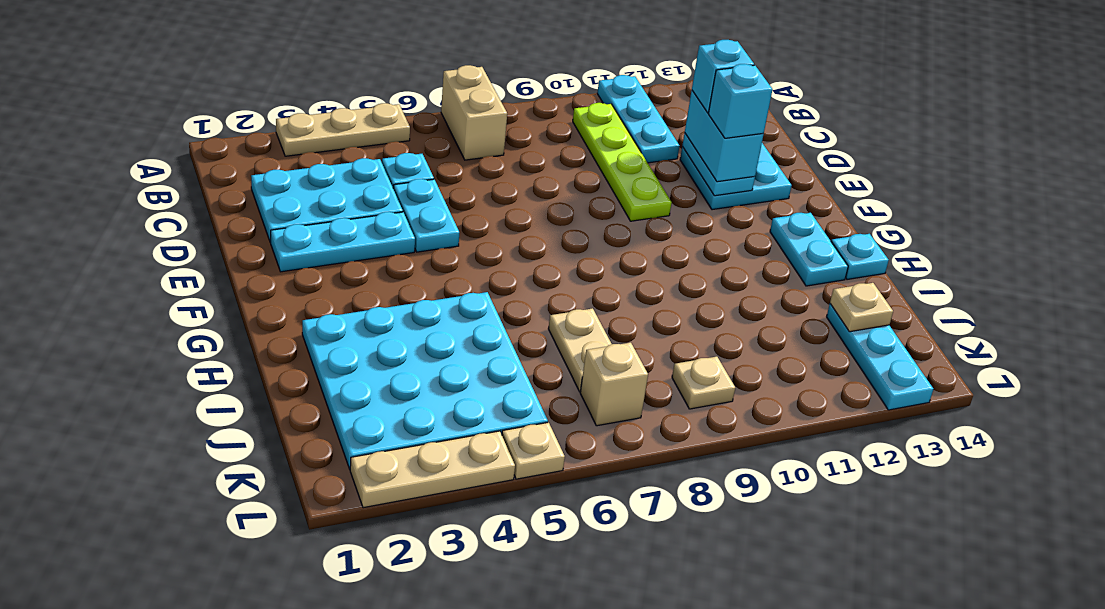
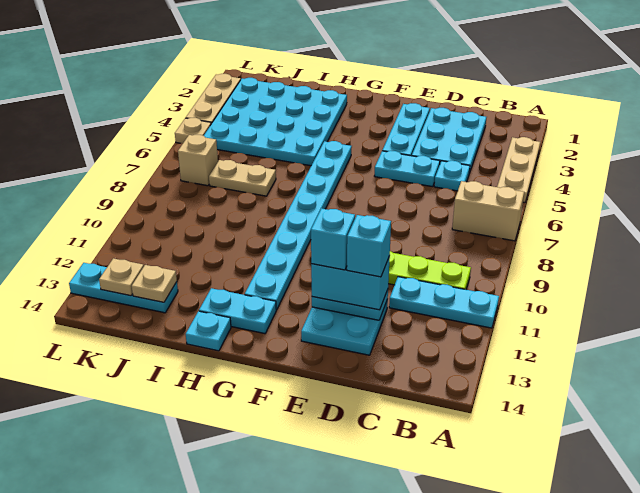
none -> cyan plate G5:G12 level 1
tan plate K9 level 1 -> tan plate K13 level 2

